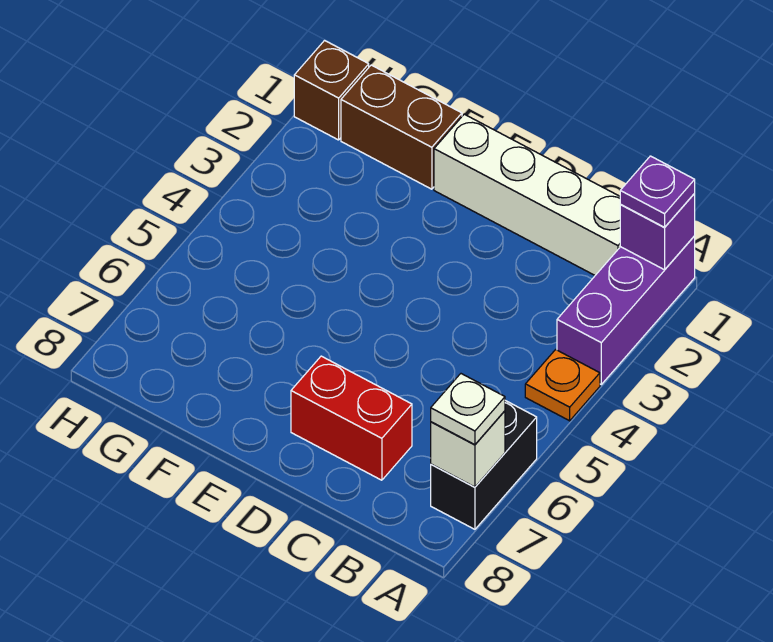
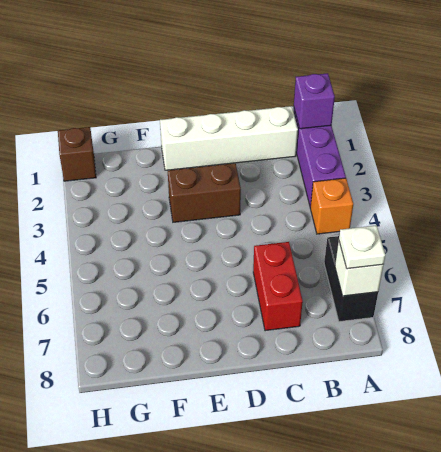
purple plate A1 level 3 -> none
orange plate A4 level 1 -> orange brick A4 level 1
red brick C7:D7 level 1 -> red brick C6:C7 level 1
brown brick F1:G1 level 1 -> brown brick D3:E3 level 1

